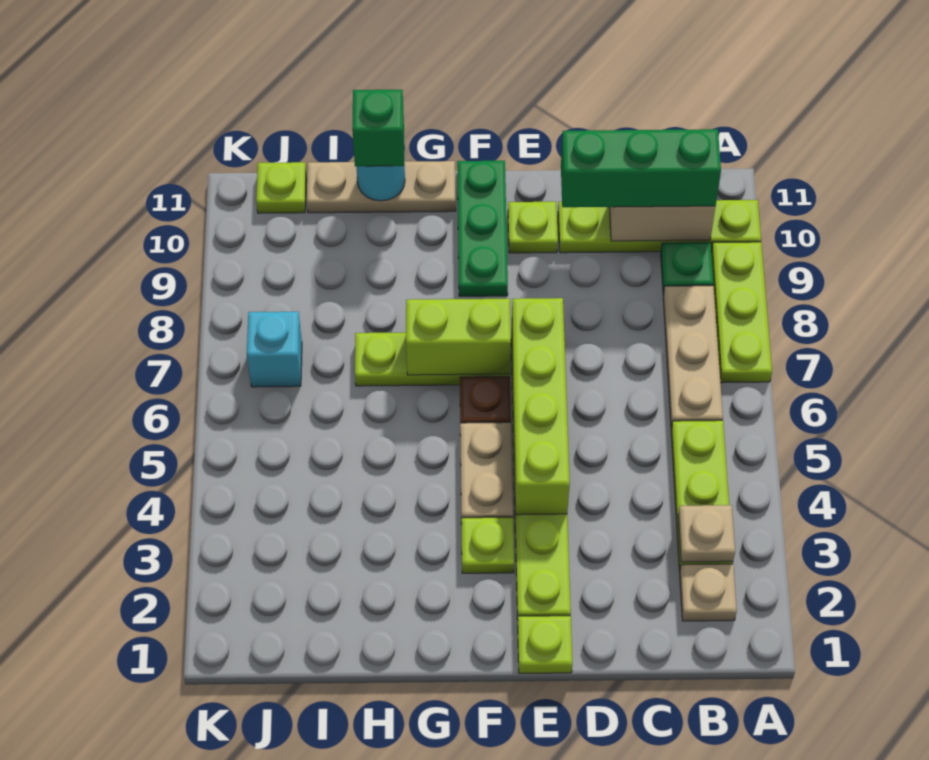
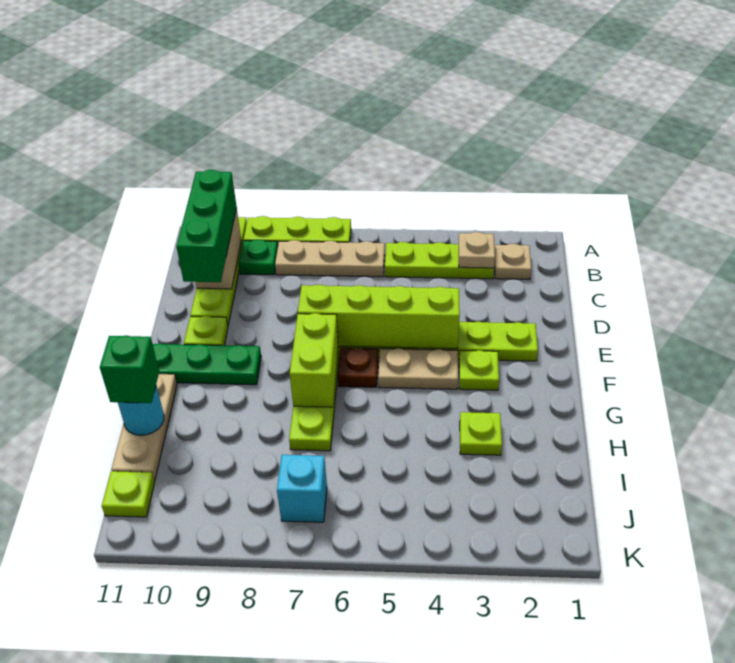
lime plate E1 level 1 -> lime plate H3 level 1

